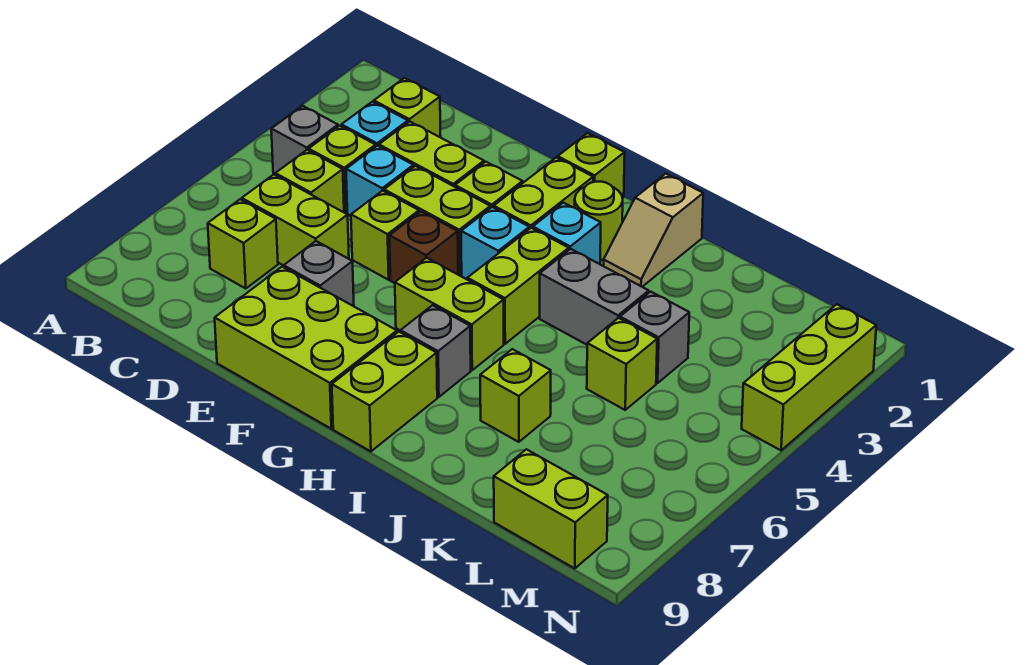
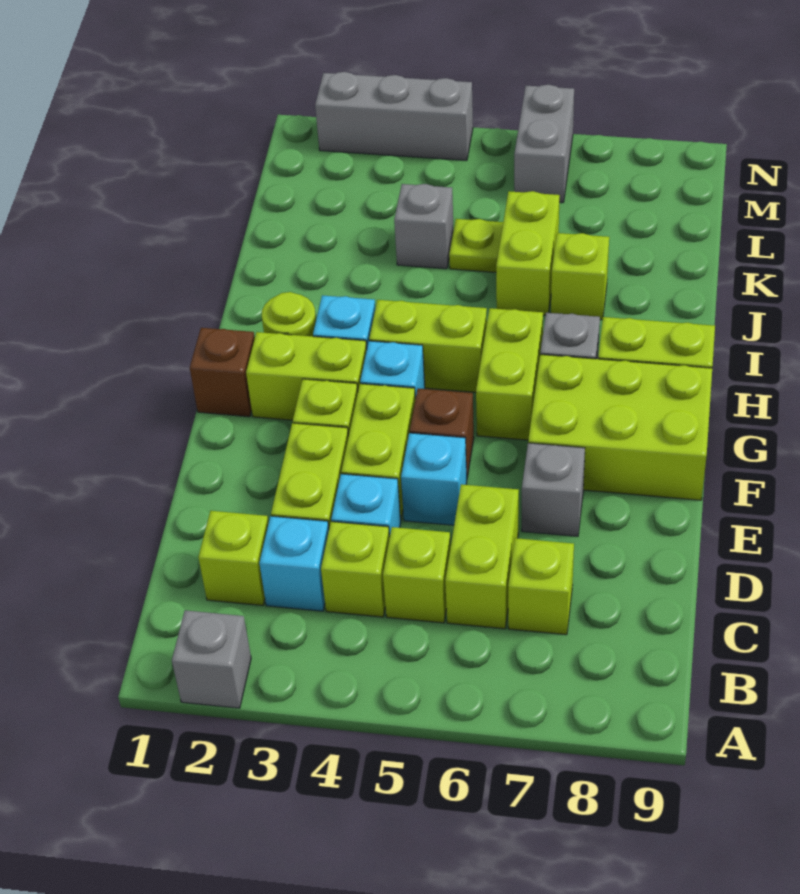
grey brick B4 level 1 -> grey brick A2 level 1
lime brick E5 level 1 -> cyan brick E5 level 1
lime brick E8:G9 level 1 -> lime brick F7:G9 level 1
lime brick G1 level 1 -> brown brick G1 level 1
tan slope I1:I2 level 1 top 1 -> none
grey brick I4:J4 level 1 -> grey brick M6:N6 level 1
lime brick K5 level 1 -> lime plate K5 level 1
lime brick L9:M9 level 1 -> lime brick J6:K6 level 1
lime brick N2:N4 level 1 -> grey brick N2:N4 level 1

